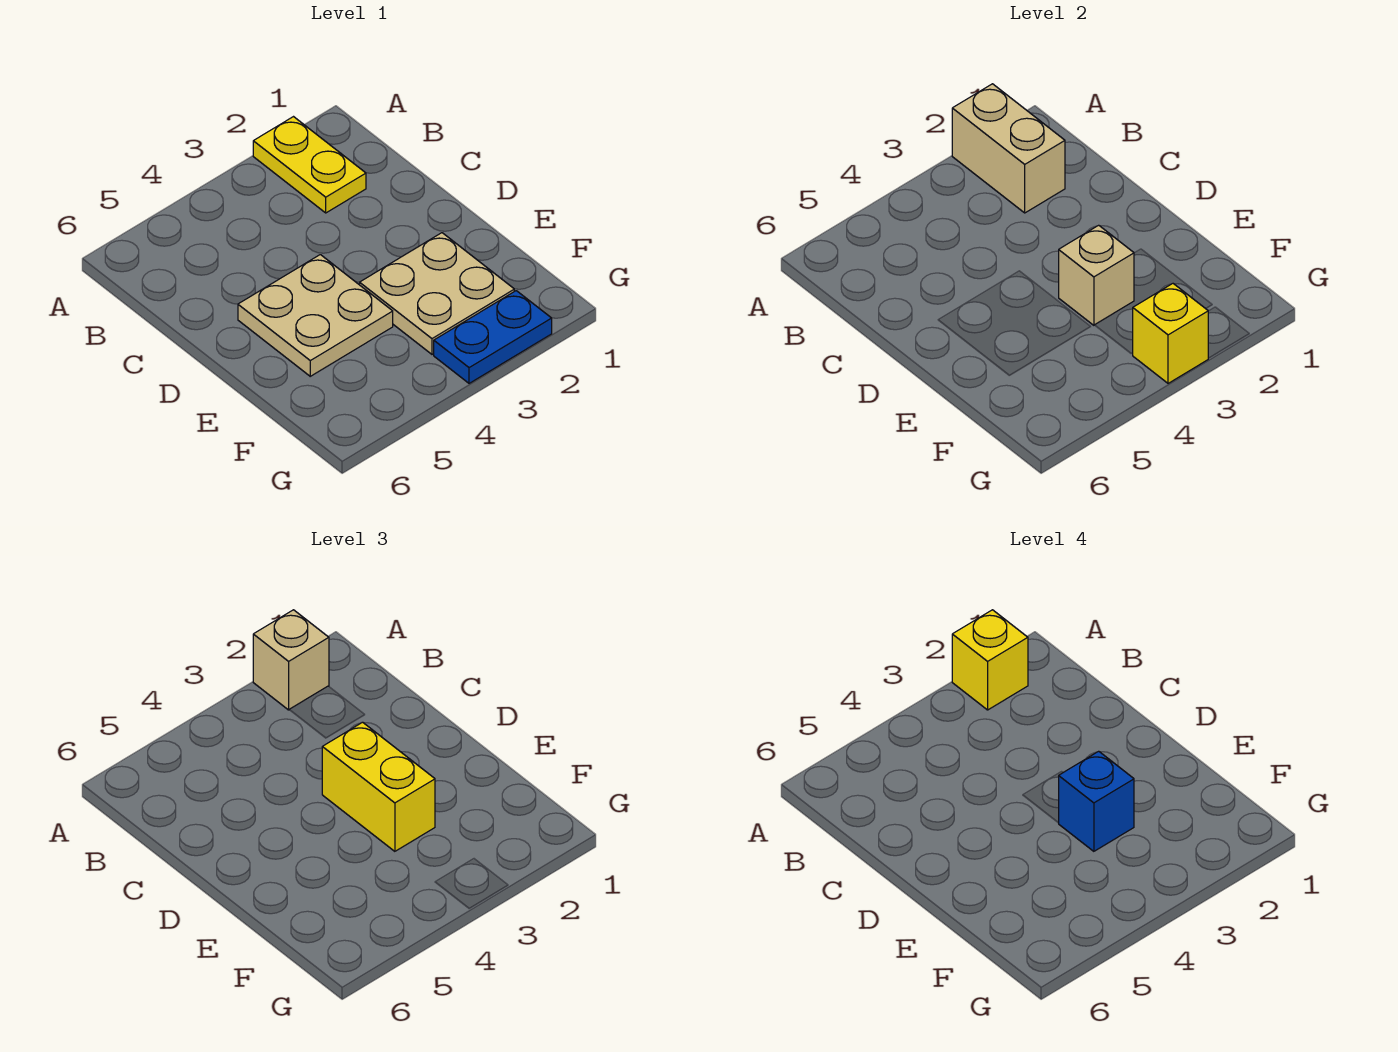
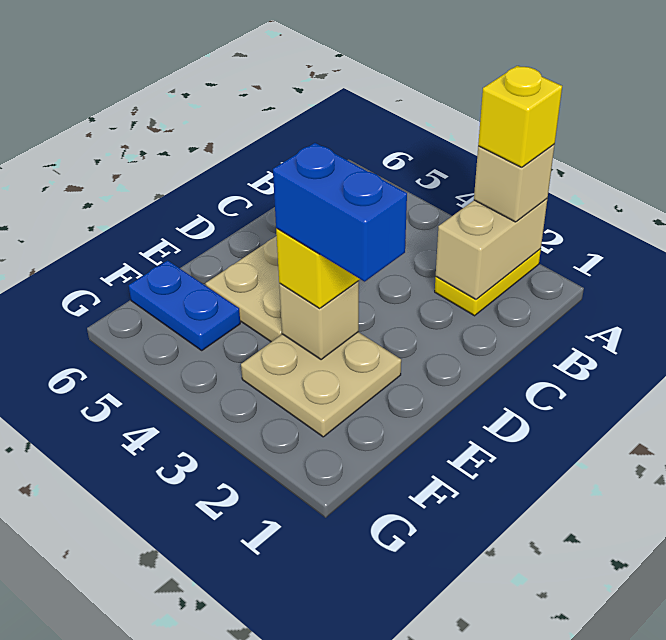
blue brick E3 level 4 -> blue brick E2:E3 level 4
blue plate G2:G3 level 1 -> blue plate F5:F6 level 1
yellow brick G3 level 2 -> none

